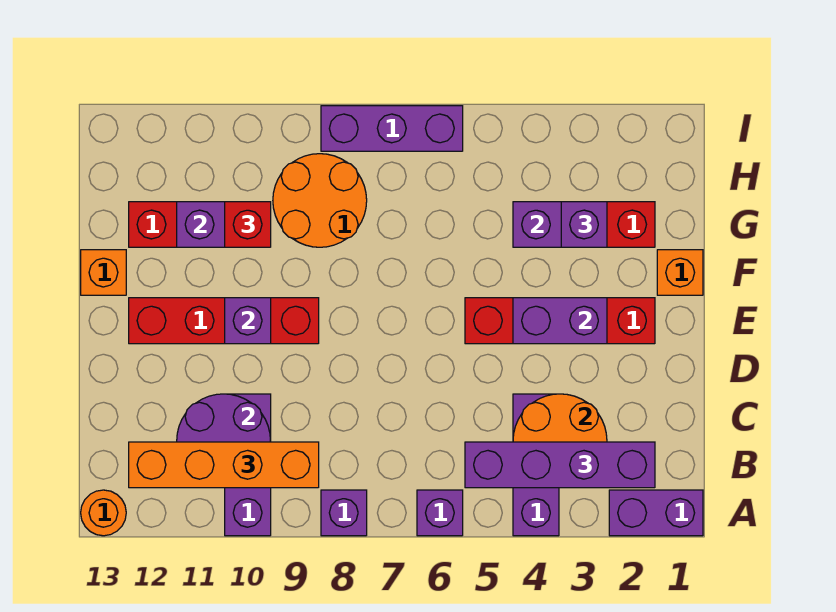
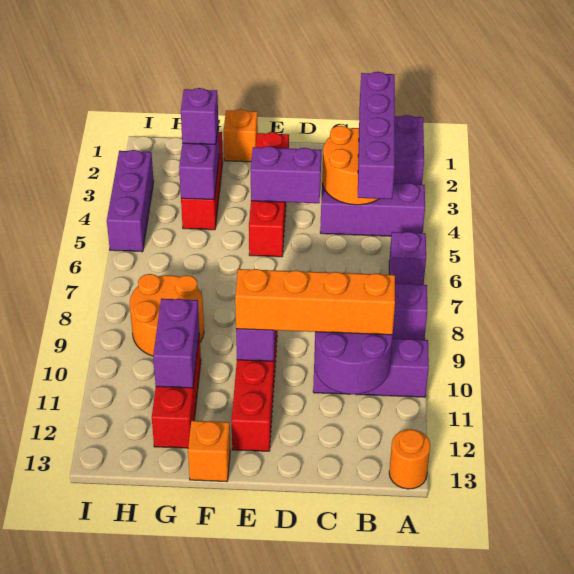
orange brick B9:B12 level 3 -> orange brick B10:E10 level 3
purple brick E3:E4 level 2 -> purple brick D4:E4 level 2
red brick G10 level 3 -> none
purple brick I6:I8 level 1 -> purple brick I3:I5 level 1

